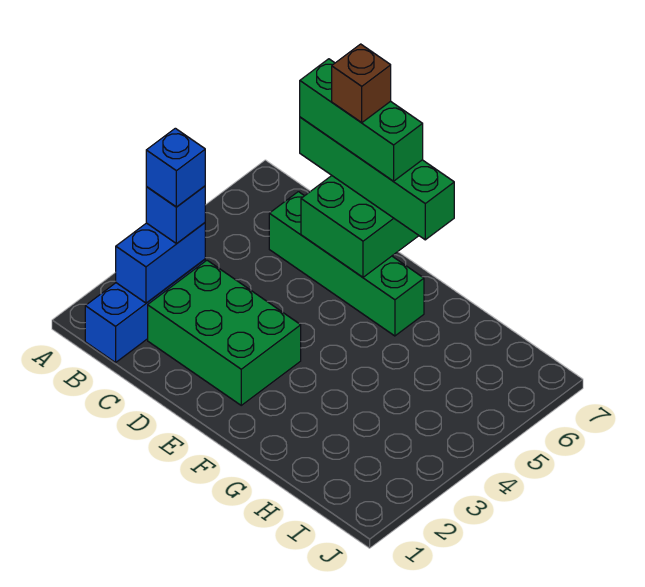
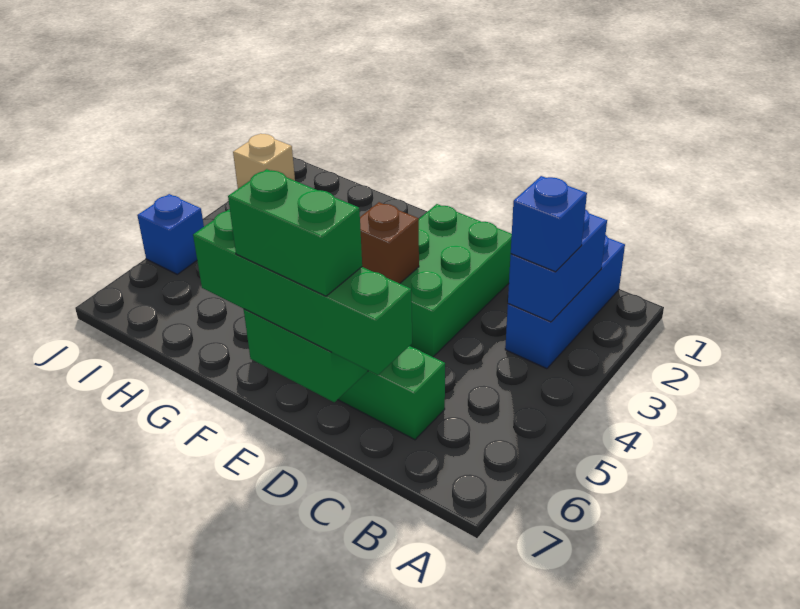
blue brick B3 level 4 -> blue brick J5 level 1
green brick C2:E3 level 1 -> green brick D2:E4 level 1
green brick C7:E7 level 4 -> green brick D7:E7 level 4
brown brick D7 level 5 -> brown brick E4 level 2
none -> tan brick J2 level 1

